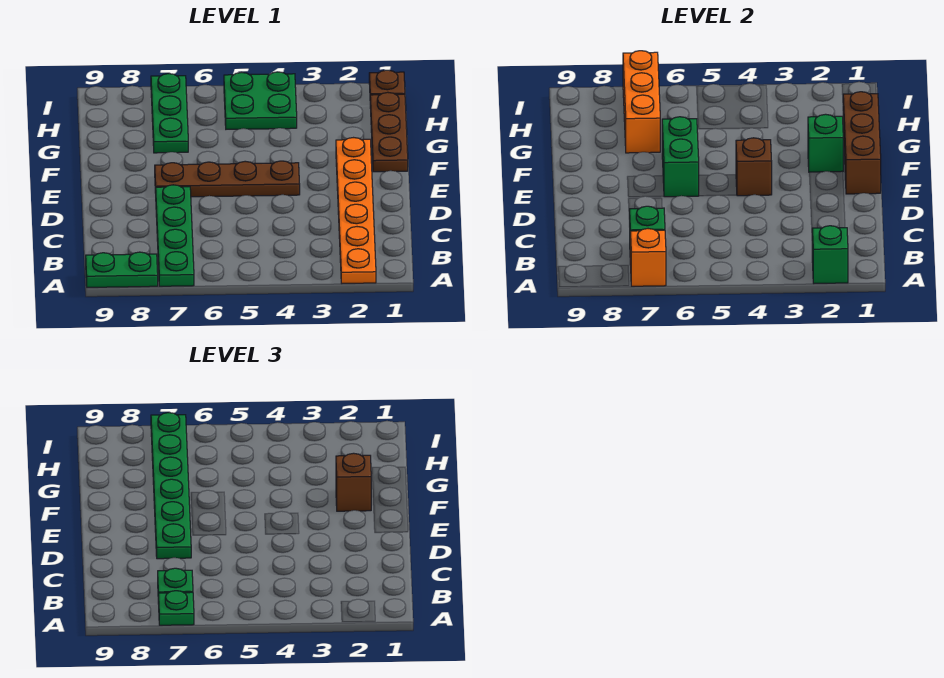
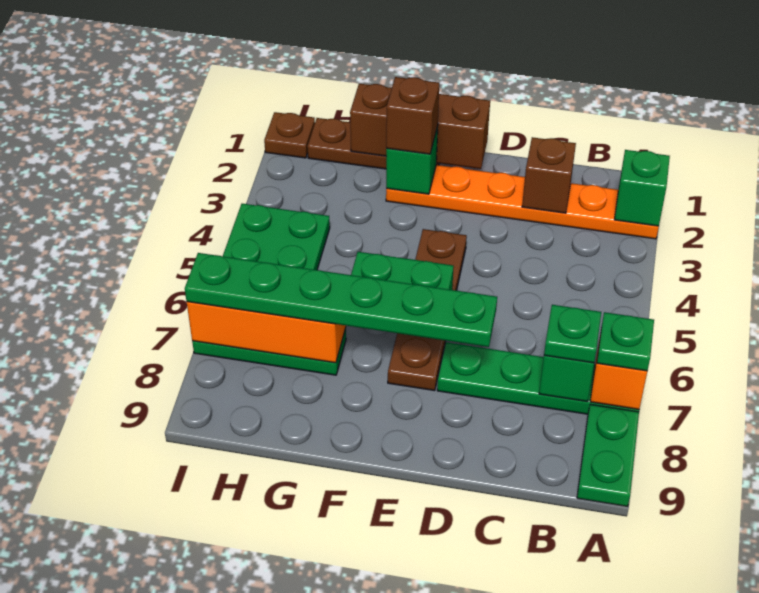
brown brick E4 level 2 -> brown brick C2 level 2

